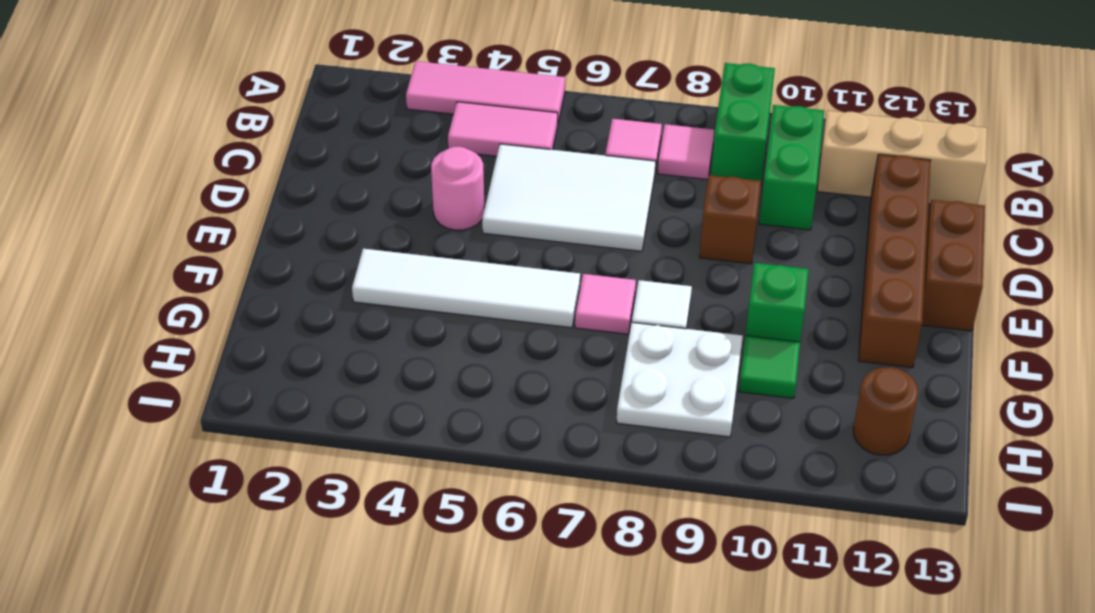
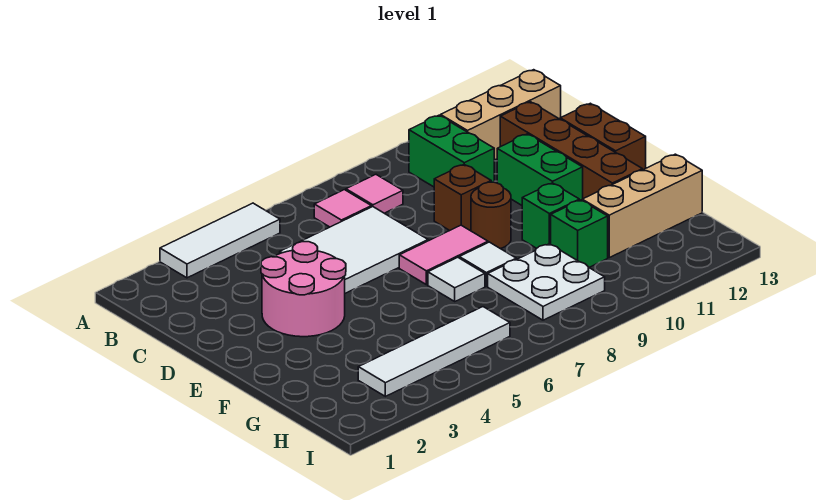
pink tile A3:A5 level 1 -> white tile A3:A5 level 1
green brick A9:B9 level 1 -> green brick D11:E11 level 1
pink tile B4:B5 level 1 -> pink tile E7:E8 level 1
pink round brick D4 level 1 -> pink round brick D3:E4 level 1
white tile F3:F6 level 1 -> white tile H3:H6 level 1
pink tile F7 level 1 -> white tile F7 level 1
green tile G10 level 1 -> green brick G10 level 1
none -> tan brick G11:G13 level 1
brown round brick H12 level 1 -> brown round brick E9 level 1

